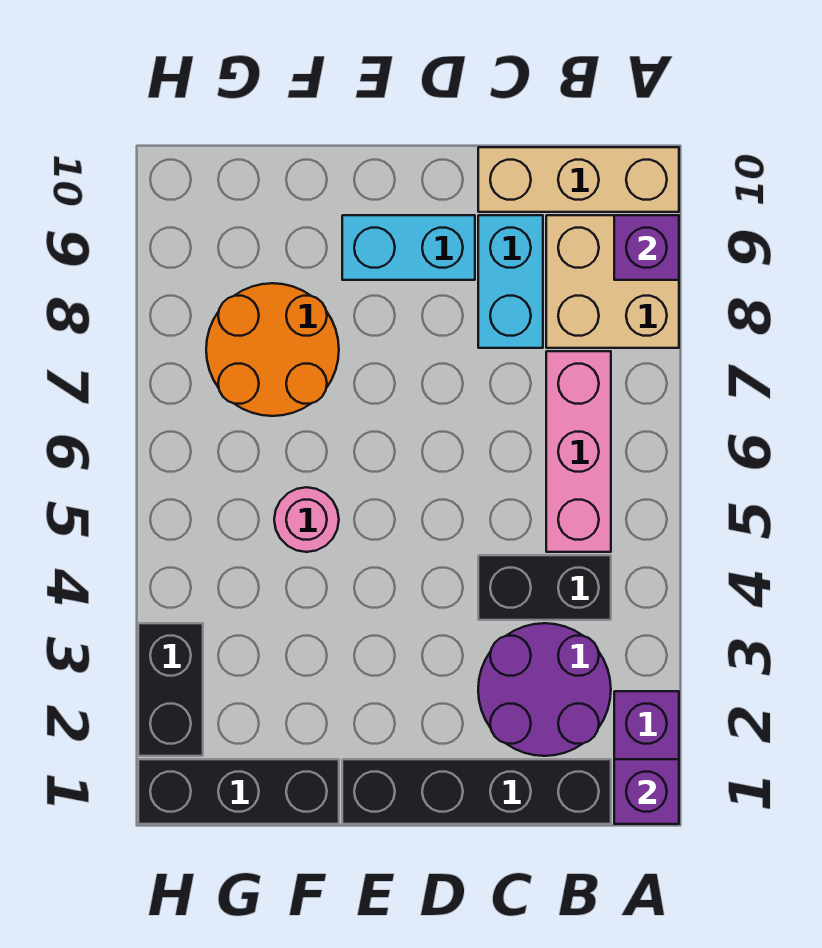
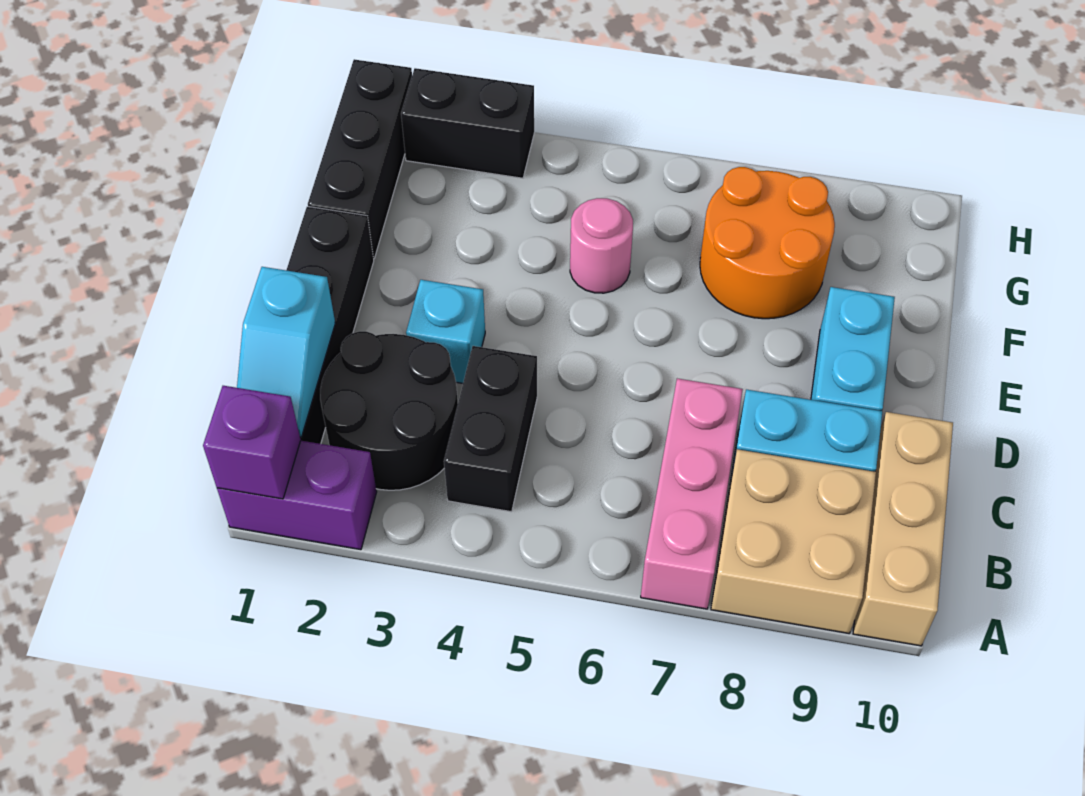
purple brick A9 level 2 -> none
none -> cyan slope B1:C1 level 2 top C
purple round brick B2:C3 level 1 -> black round brick B2:C3 level 1
pink brick B5:B7 level 1 -> pink brick A7:C7 level 1
none -> cyan brick D3 level 1

